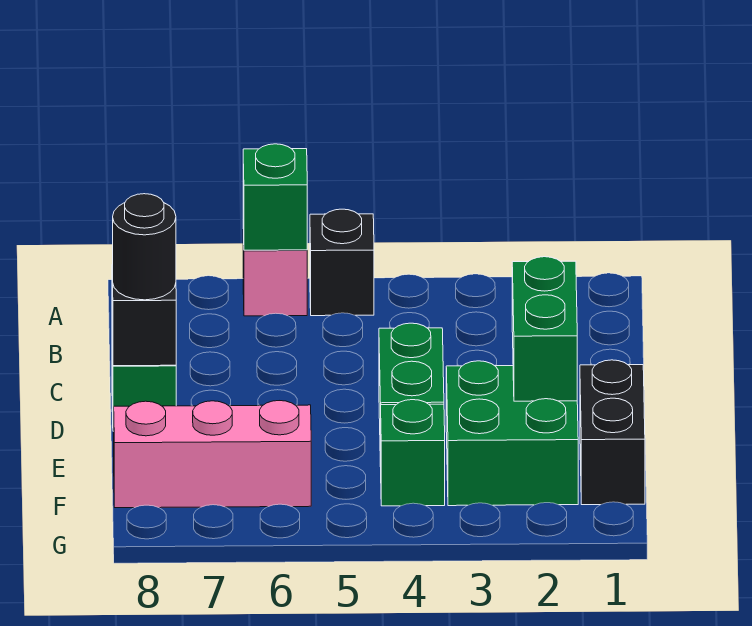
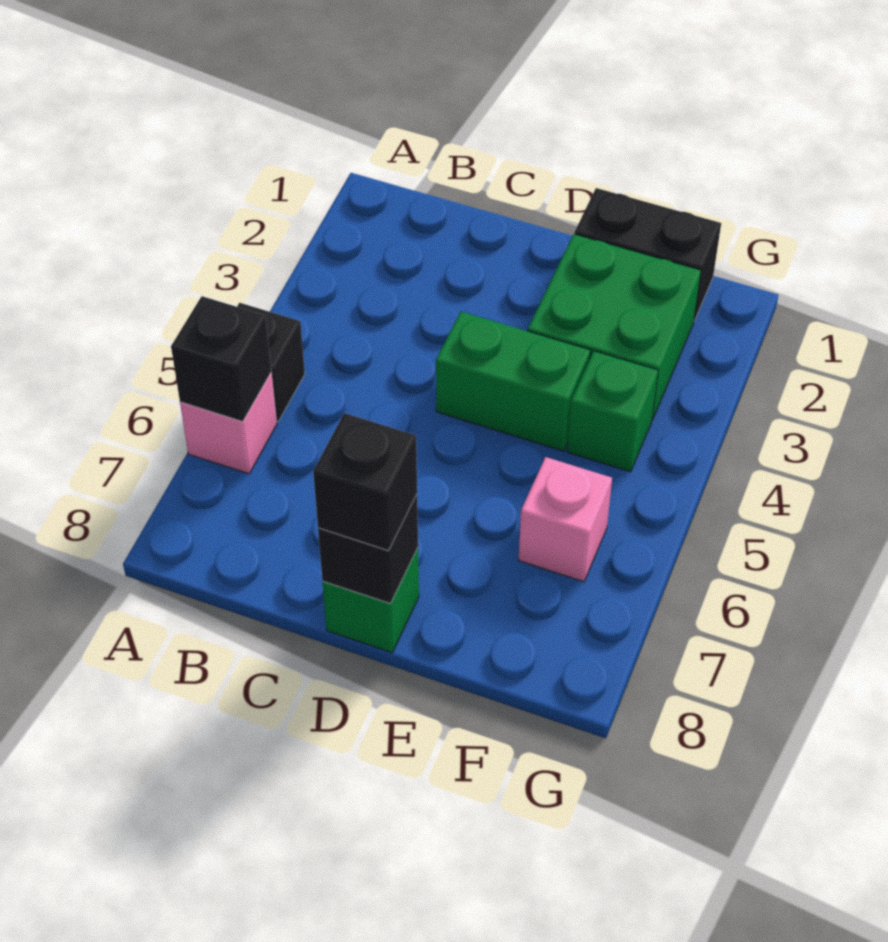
green brick A6 level 2 -> black brick A6 level 2
green brick D2:E2 level 2 -> none
black round brick D8 level 3 -> black brick D8 level 3
pink brick F6:F8 level 1 -> pink brick F6 level 1

